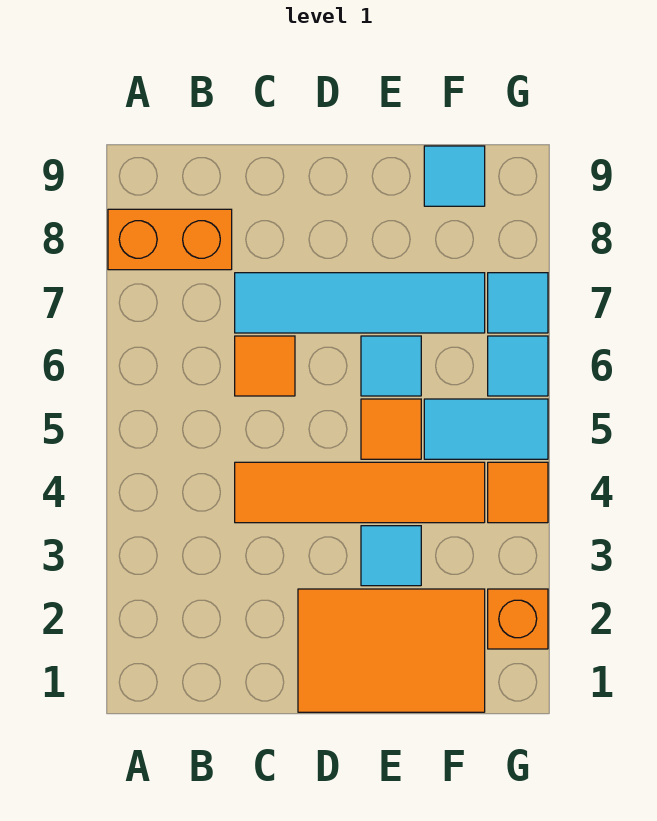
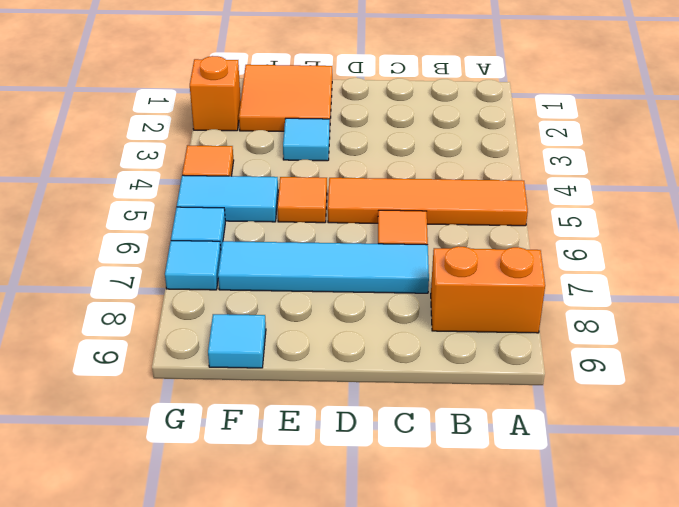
orange tile C4:F4 level 1 -> orange tile A5:D5 level 1
orange tile D1:F2 level 1 -> orange tile E1:F2 level 1
cyan tile E6 level 1 -> none

